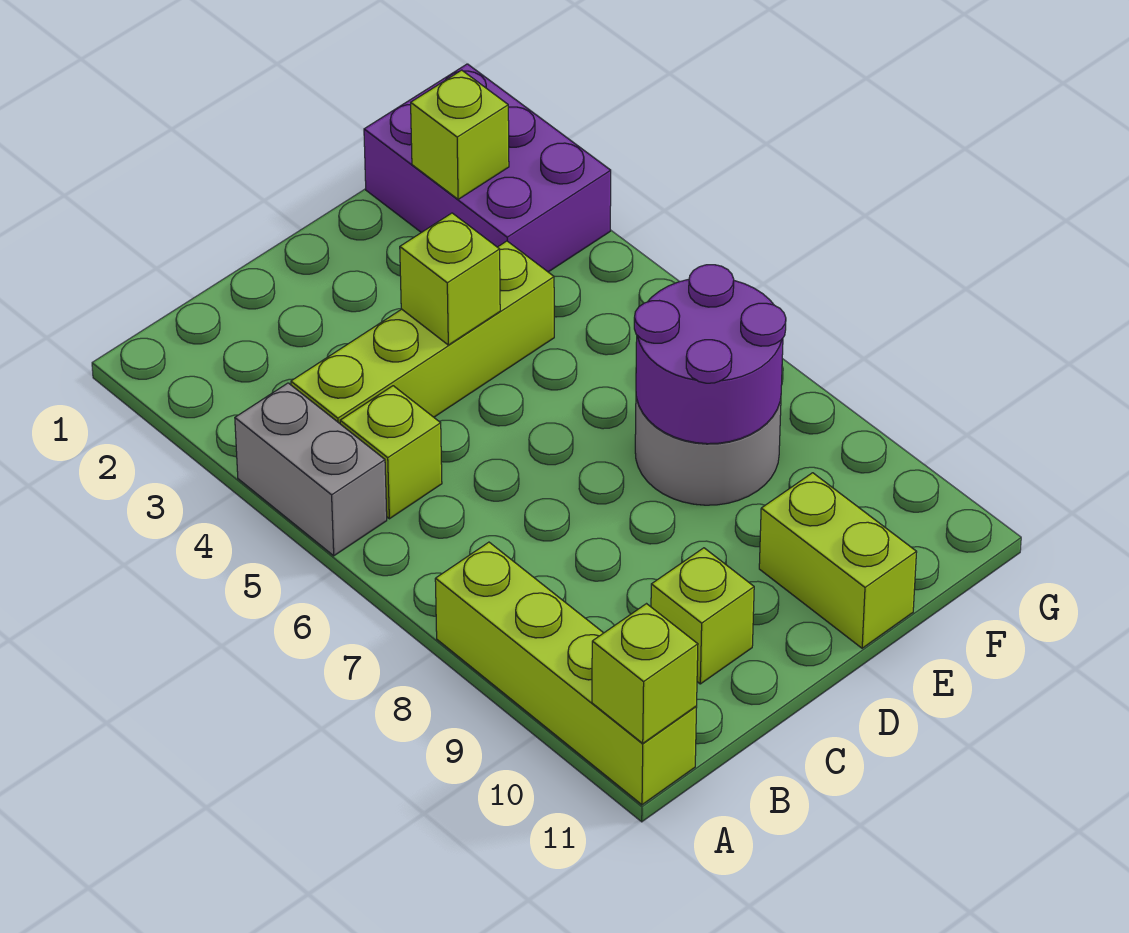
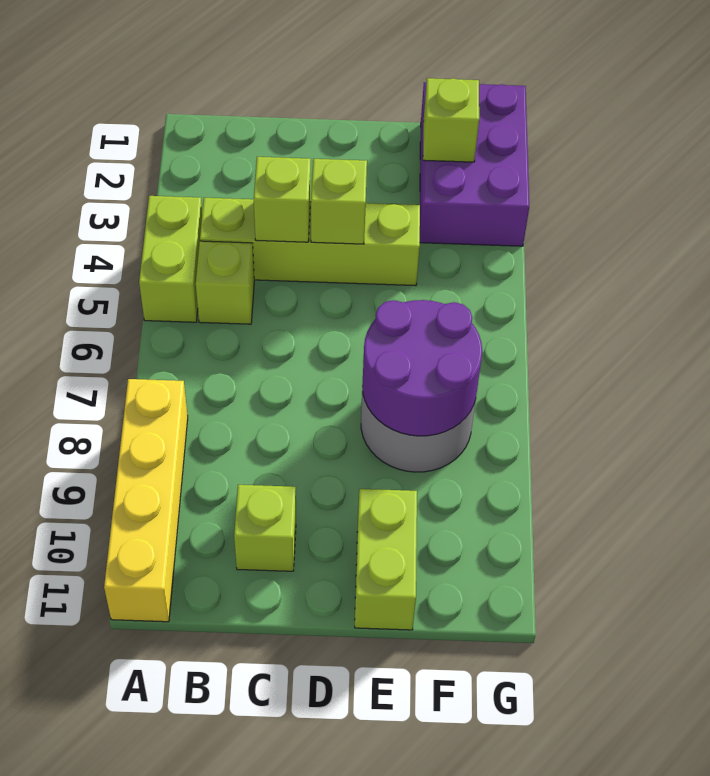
grey brick A4:A5 level 1 -> lime brick A4:A5 level 1
lime brick A8:A11 level 1 -> yellow brick A8:A11 level 1
lime brick A11 level 2 -> lime brick C4 level 2

